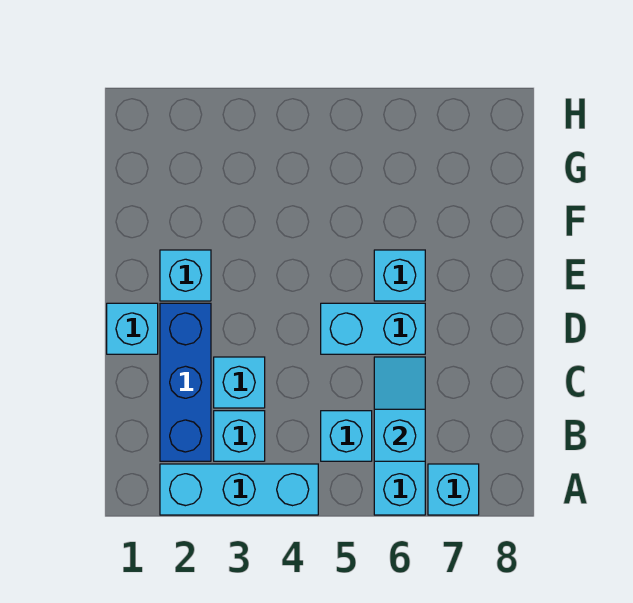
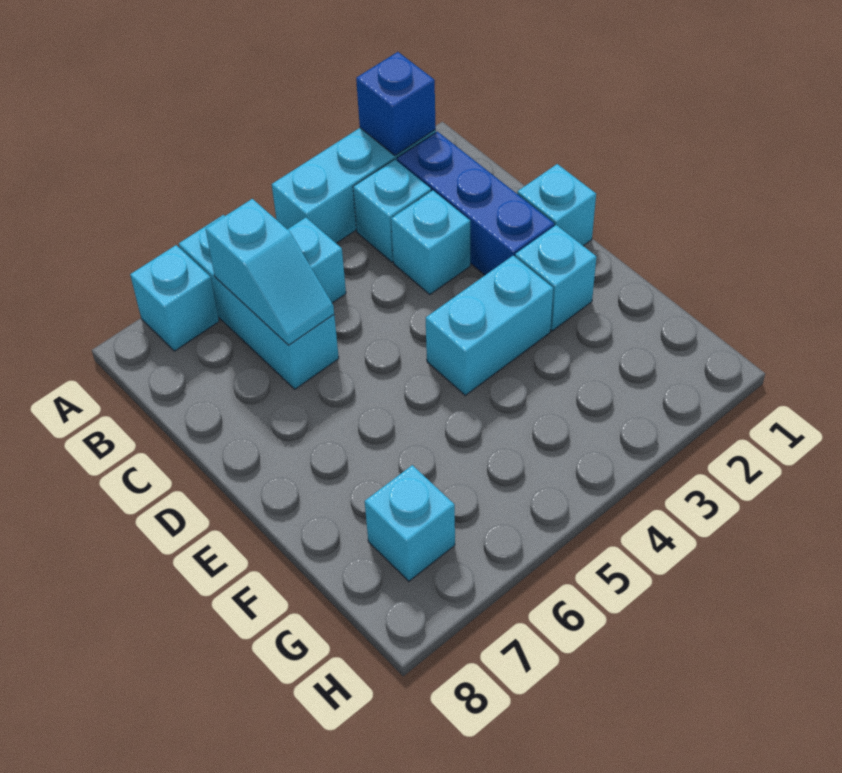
none -> blue brick A2 level 2
cyan brick D5:D6 level 1 -> cyan brick E3:E4 level 1
cyan brick E6 level 1 -> cyan brick G7 level 1

